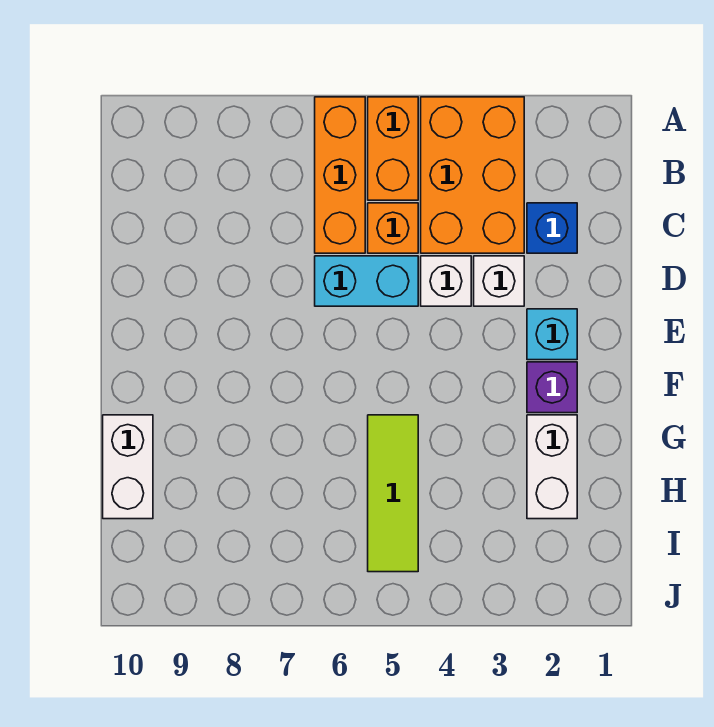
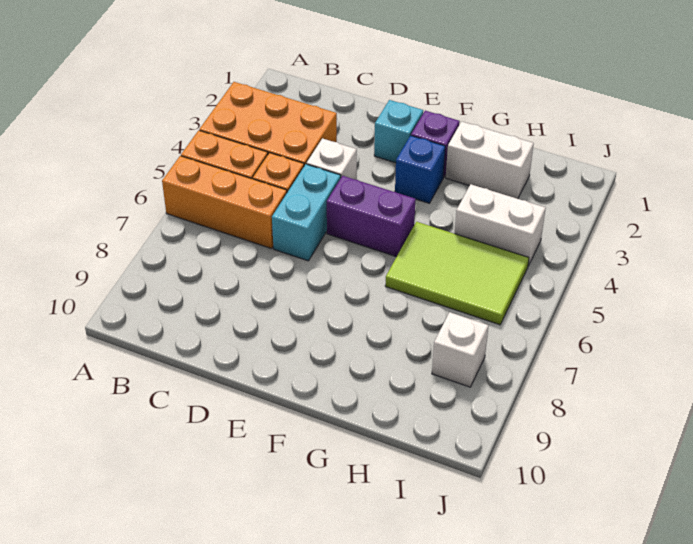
blue brick C2 level 1 -> blue brick F3 level 1
white brick D3 level 1 -> white brick I8 level 1
none -> purple brick E5:F5 level 1
lime tile G5:I5 level 1 -> lime tile G5:I6 level 1
white brick G10:H10 level 1 -> white brick H4:I4 level 1

